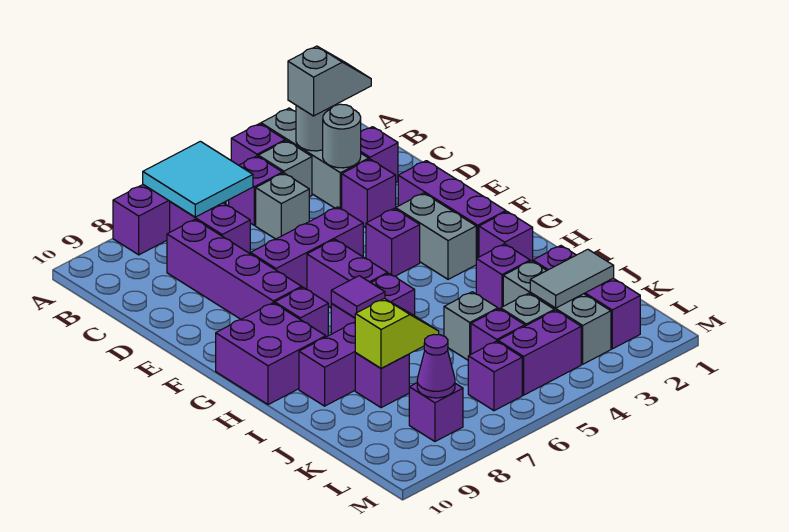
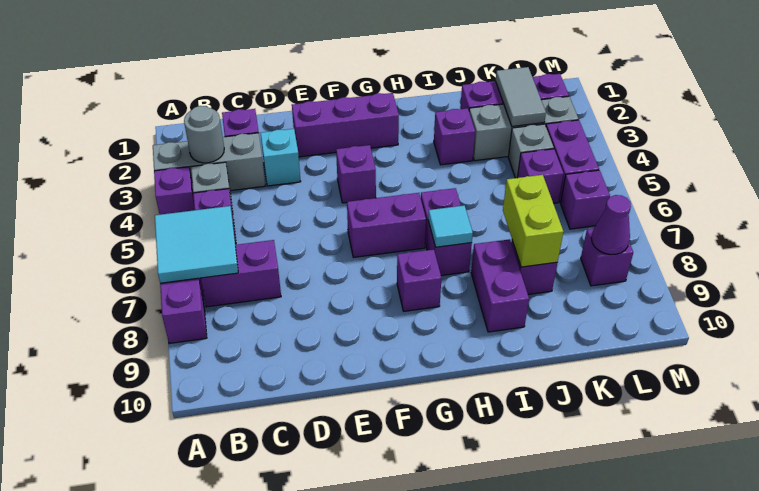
grey slope B2:B3 level 3 top 3 -> none
grey round brick C3 level 2 -> none
grey brick C5 level 1 -> none
purple brick C8:F8 level 1 -> none
purple brick D3 level 1 -> cyan brick D3 level 1
purple brick E5:E7 level 1 -> none
grey brick F3:G3 level 1 -> none
purple brick G9:H10 level 1 -> none
purple brick H2 level 1 -> none
purple tile H7 level 2 -> cyan tile H7 level 2
grey brick J5 level 1 -> none
lime slope J7:J8 level 2 top 8 -> lime brick J7:J8 level 2

